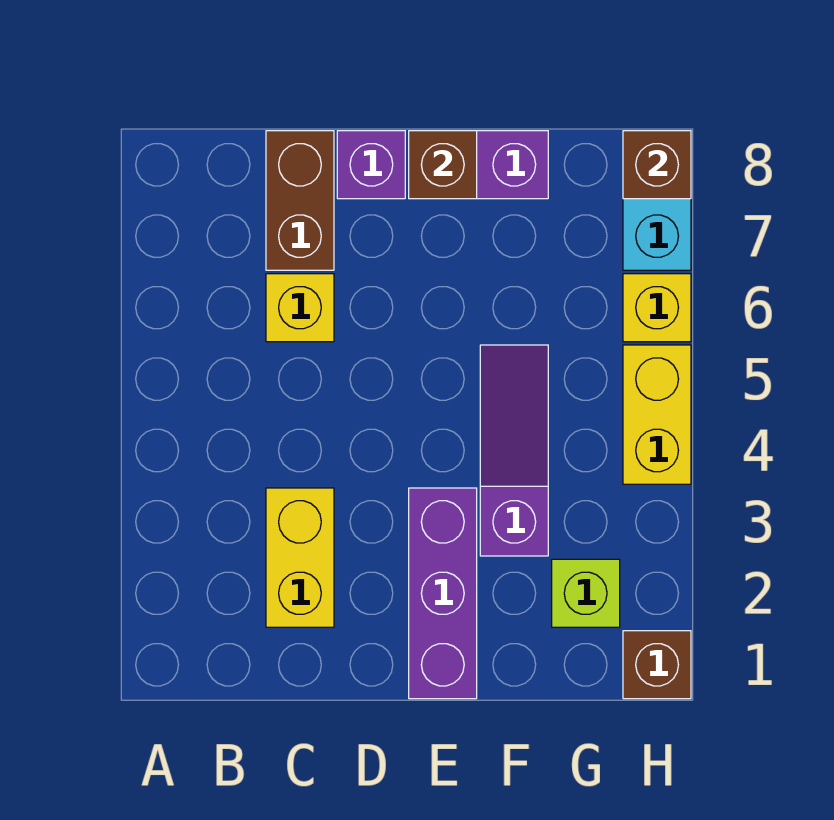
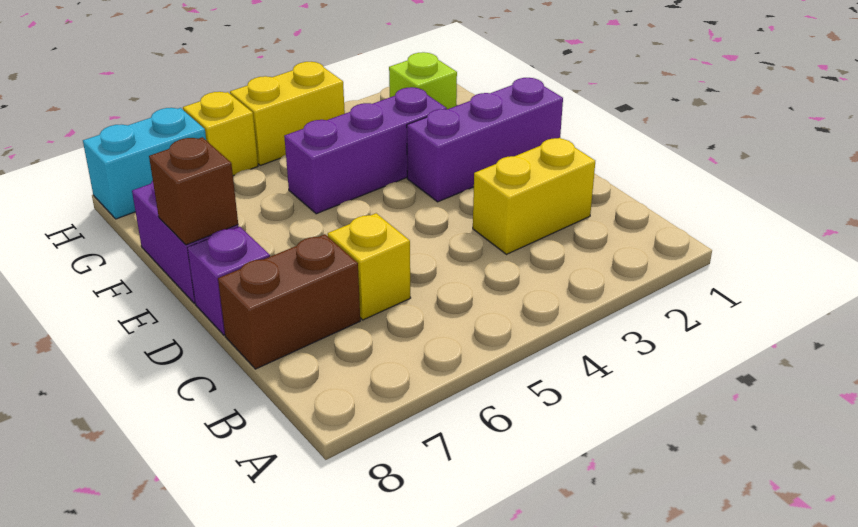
purple slope F3:F5 level 1 top 3 -> purple brick F3:F5 level 1
brown brick H1 level 1 -> none
brown brick H8 level 2 -> none

